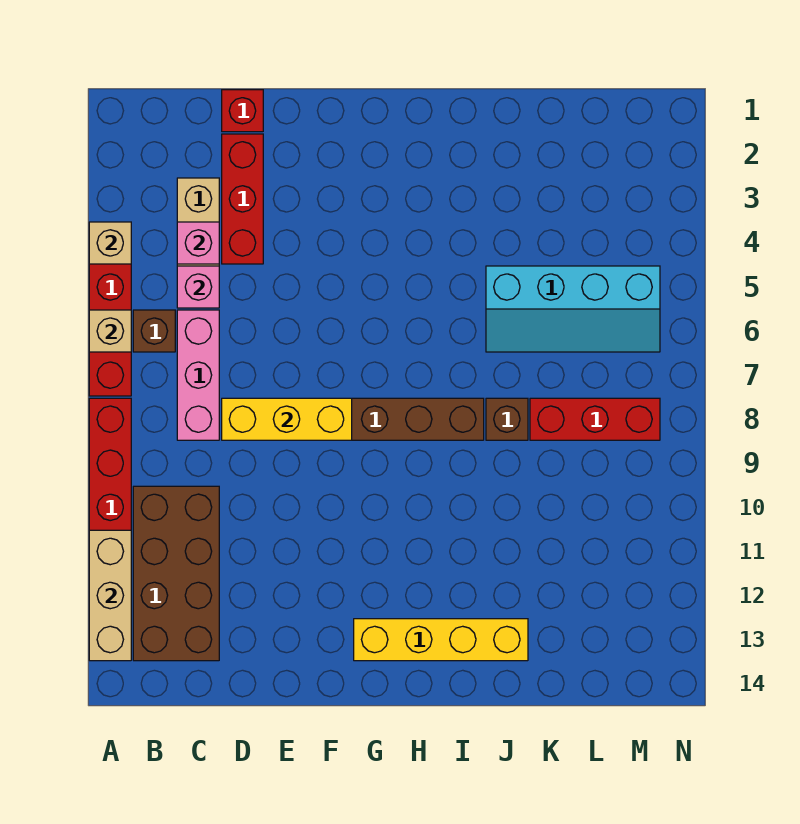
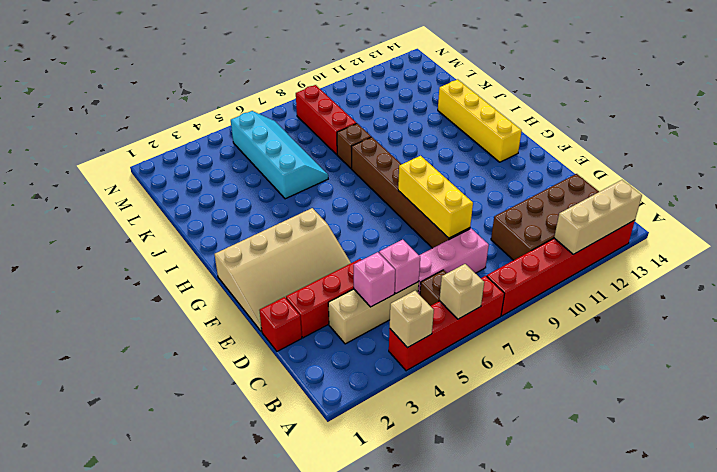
none -> tan slope E1:G4 level 1 top G

